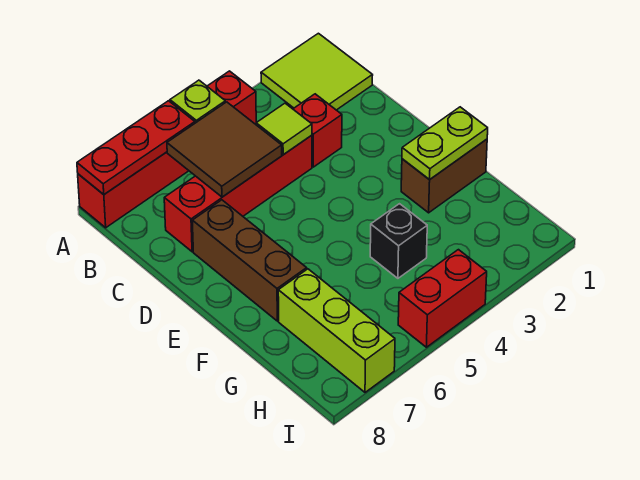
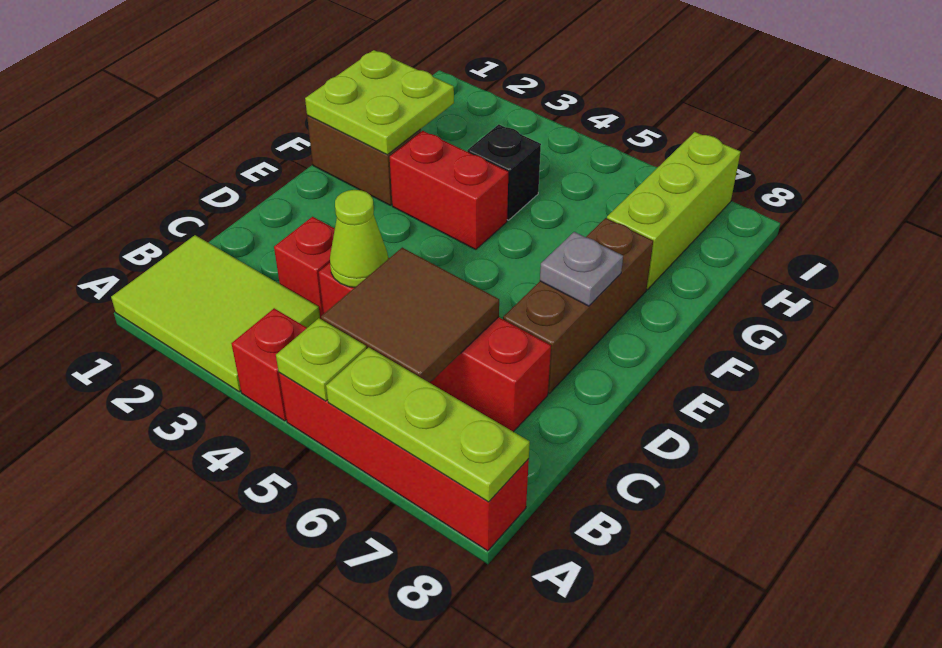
lime tile A1:B2 level 1 -> lime tile A1:B3 level 1
red plate A6:A8 level 2 -> lime plate A6:A8 level 2
lime tile C4 level 2 -> lime cone C4 level 2
none -> grey plate E7 level 2
lime plate F1:F2 level 2 -> lime plate F1:G2 level 2
red brick I4:I5 level 1 -> red brick F3:F4 level 1

